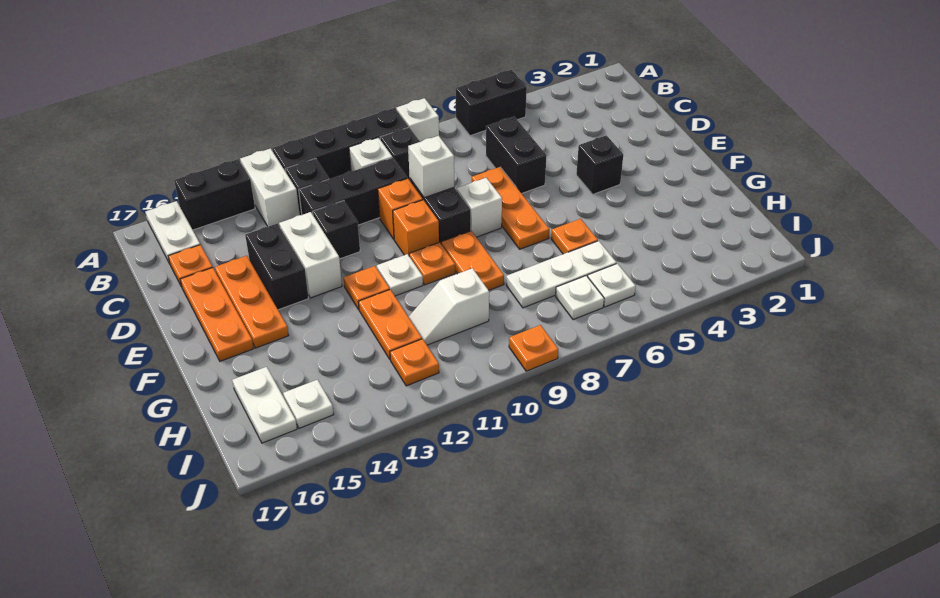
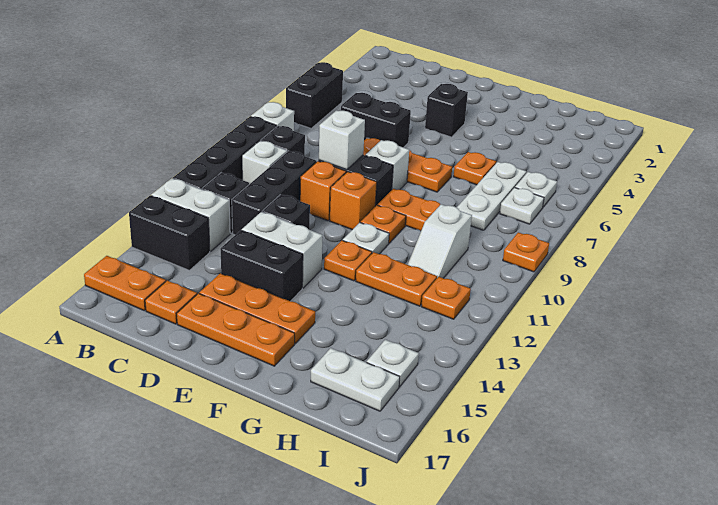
black brick A14:A15 level 1 -> black brick A14:B14 level 1
white plate A16:B16 level 1 -> orange plate A16:B16 level 1

